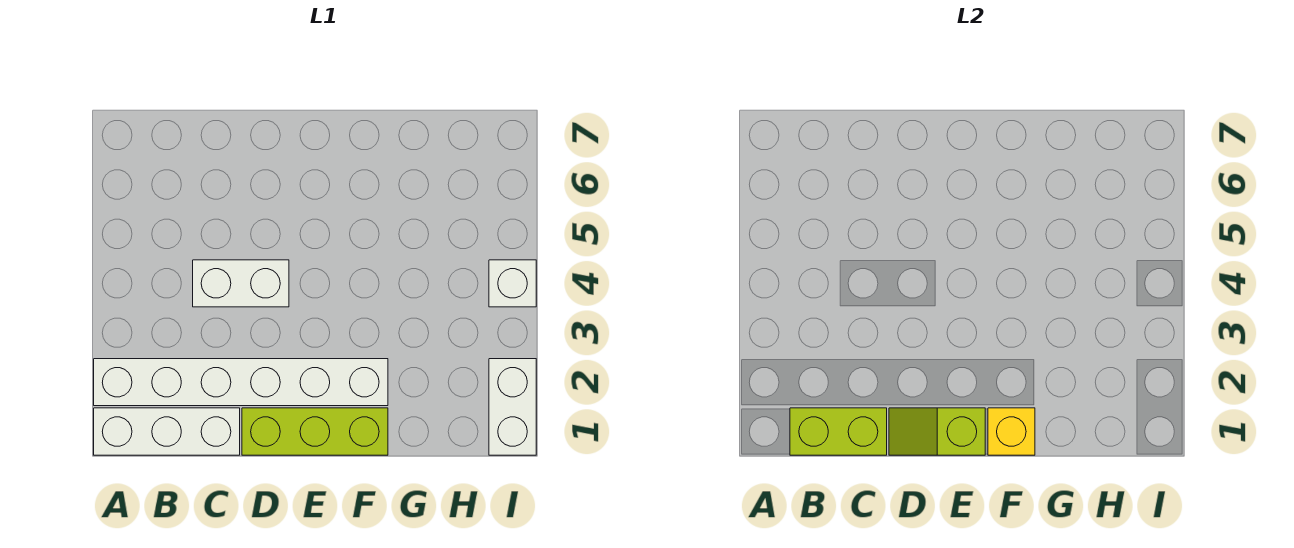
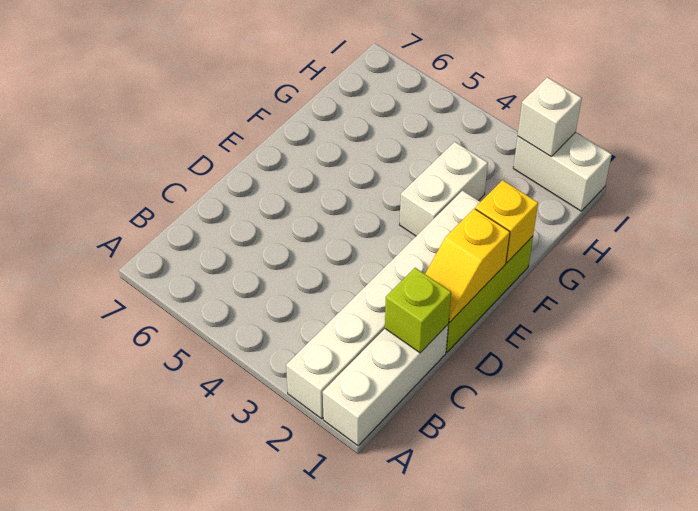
lime brick B1:C1 level 2 -> lime brick C1 level 2
white brick C4:D4 level 1 -> white brick F3:G3 level 1
lime slope D1:E1 level 2 top E -> yellow slope D1:E1 level 2 top E
white brick I4 level 1 -> white brick I2 level 2

